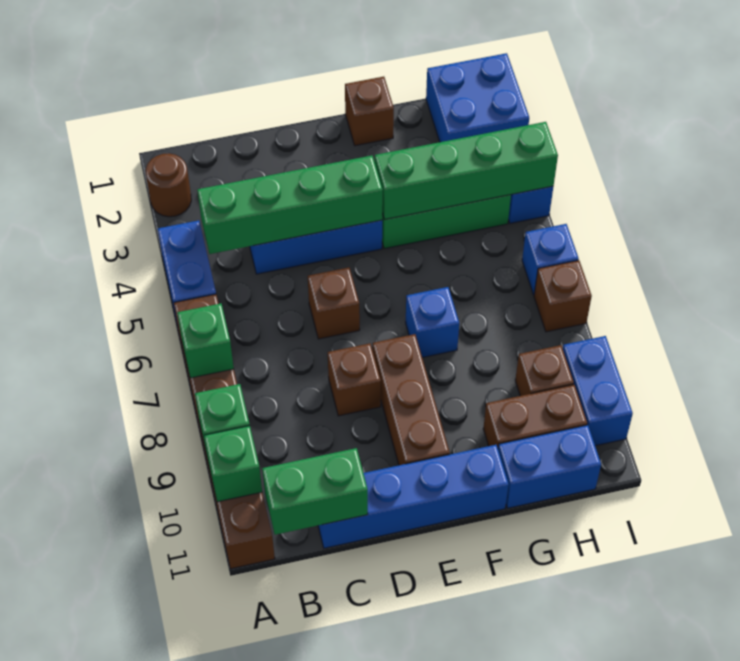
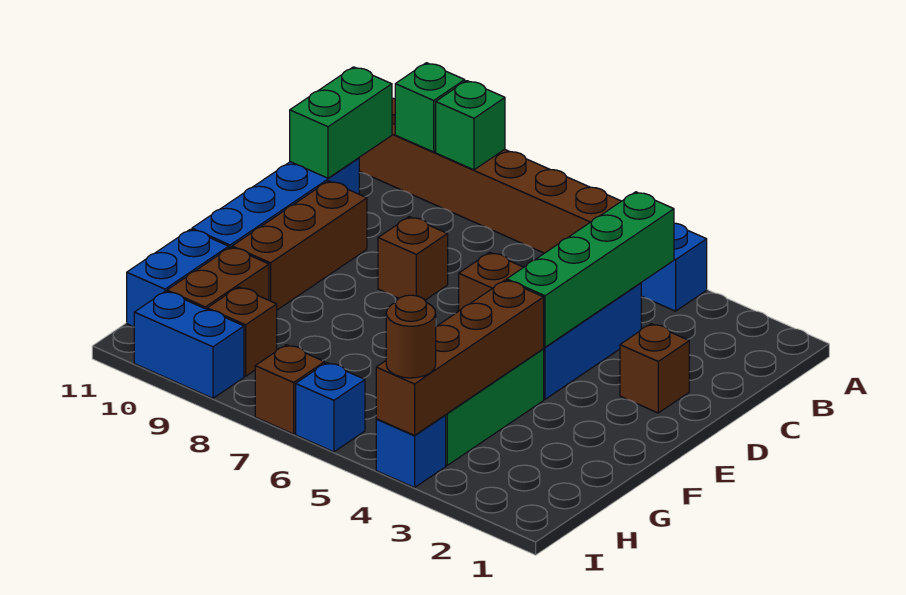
brown round brick A2 level 1 -> brown round brick I4 level 3
green brick A7 level 2 -> none
brown brick E8:E10 level 1 -> brown brick D10:F10 level 1
brown brick F1 level 1 -> brown brick D2 level 1
green brick F4:I4 level 2 -> brown brick F4:I4 level 2
blue brick F7 level 1 -> none
blue brick H1:I2 level 1 -> none

